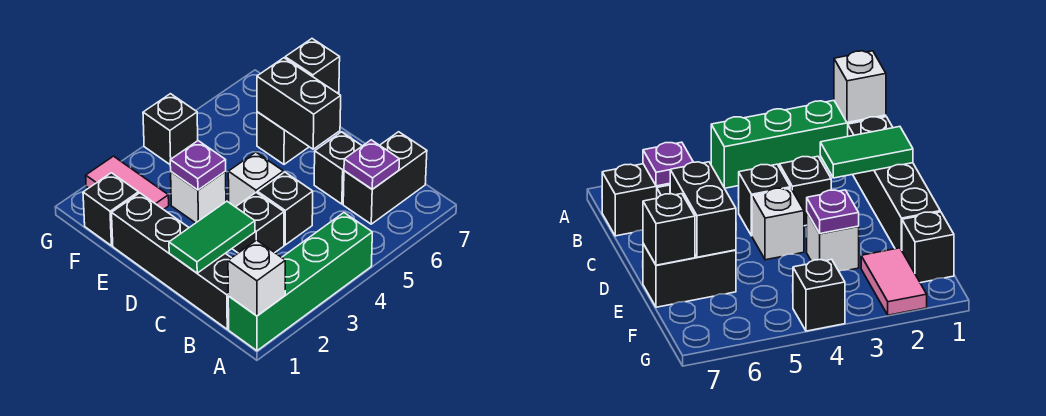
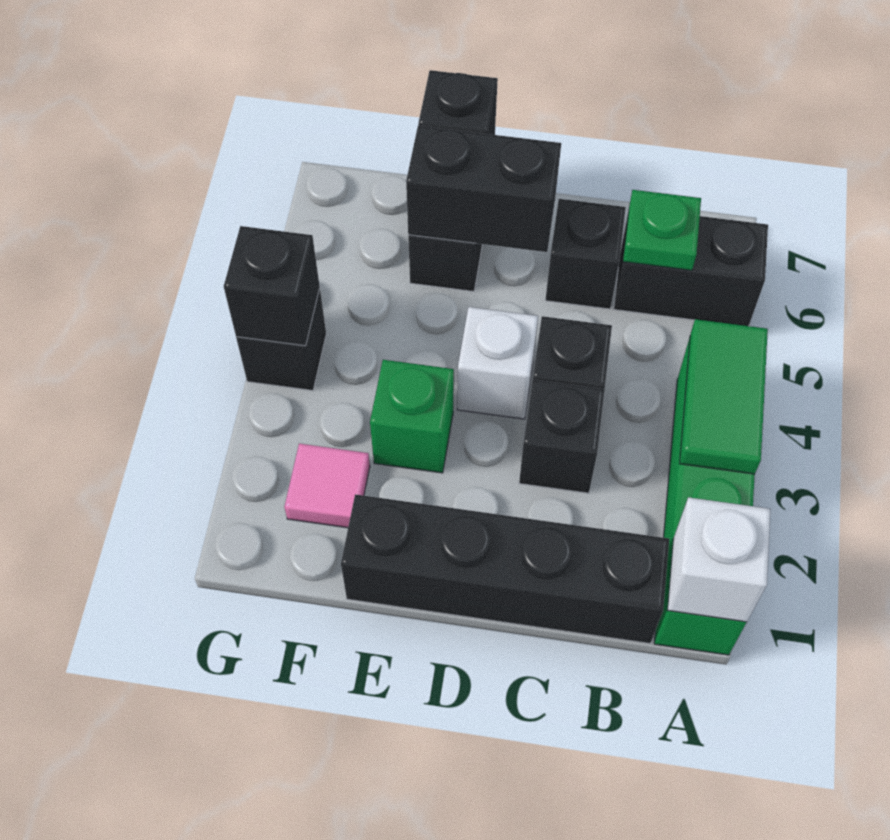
black brick B6:B7 level 1 -> black brick A6:B6 level 1
purple plate B6 level 2 -> green plate B6 level 2
green tile C1:C2 level 2 -> green tile A3:A4 level 2
white brick E3 level 1 -> green brick E3 level 1
purple plate E3 level 2 -> none
black brick F1 level 1 -> black brick G4 level 2
pink tile F2:G2 level 1 -> pink tile F2 level 1

